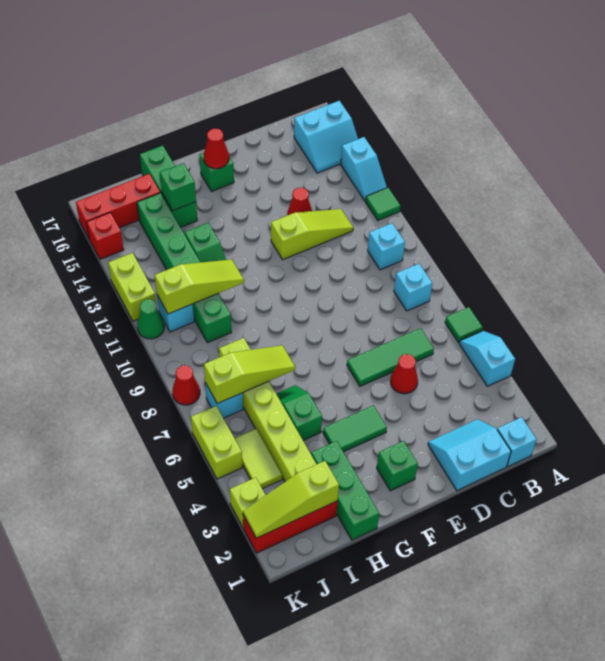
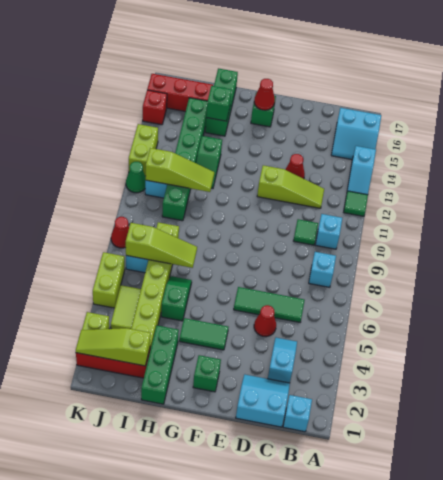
cyan slope A4:A5 level 1 top 4 -> cyan slope C3:C4 level 1 top 3
green tile A6 level 1 -> green tile C10 level 1

